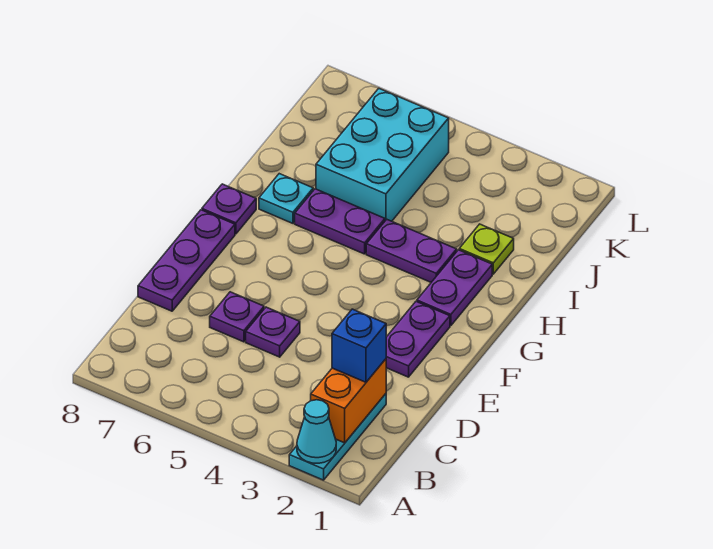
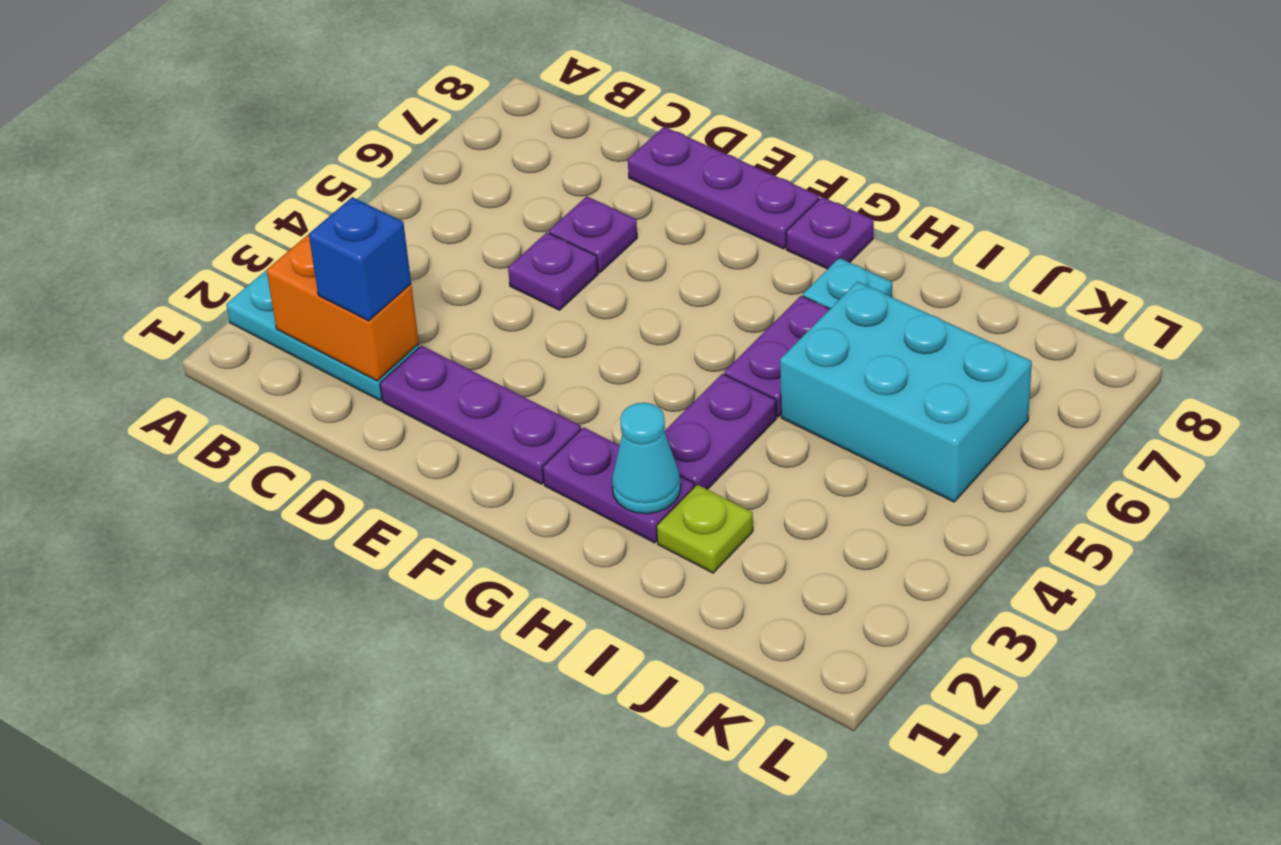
cyan cone A2 level 2 -> cyan cone H2 level 2
purple plate E2:F2 level 1 -> purple plate D2:F2 level 1

